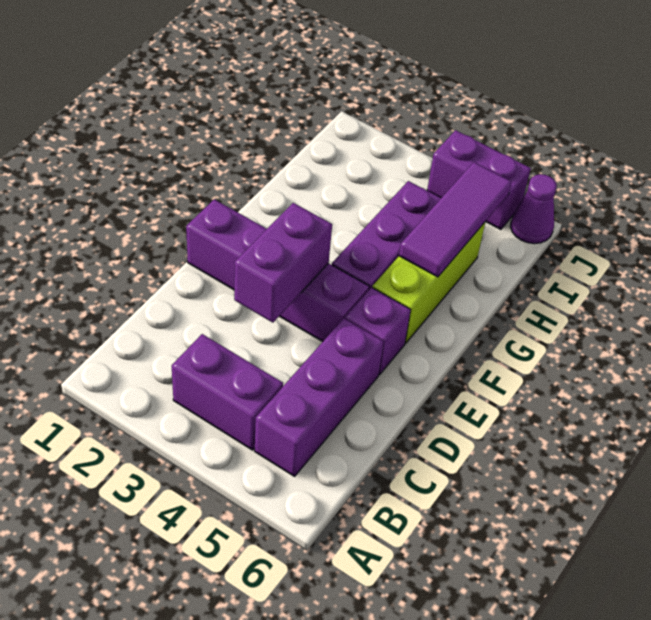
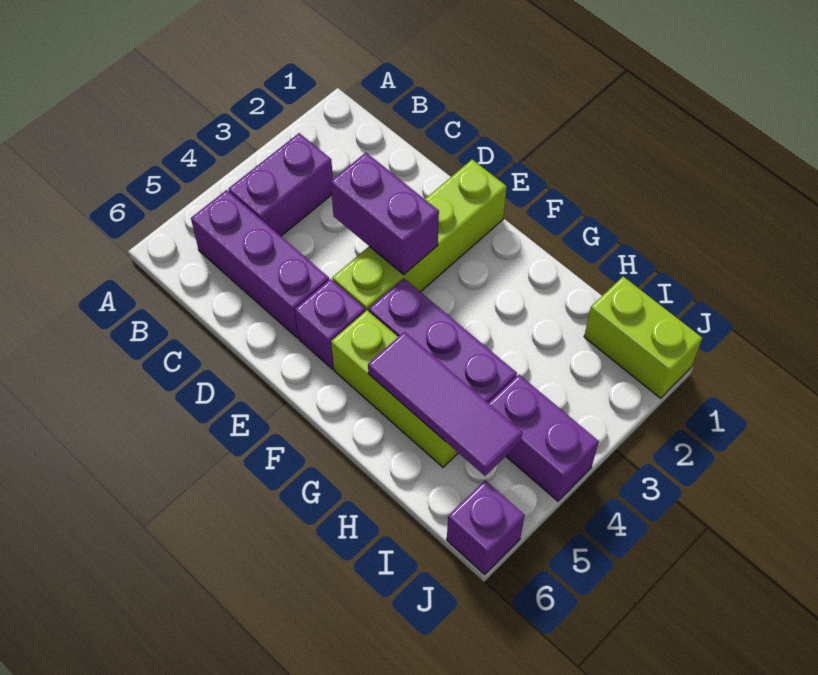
purple brick E1:E4 level 1 -> lime brick E1:E4 level 1
none -> lime brick I1:J1 level 1
purple brick J4:J5 level 1 -> purple brick I4:J4 level 1
purple cone J6 level 1 -> purple brick J6 level 1

